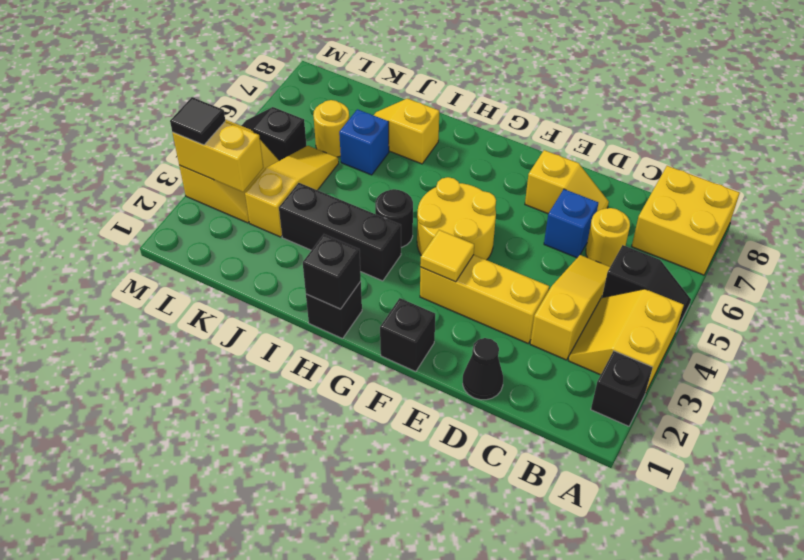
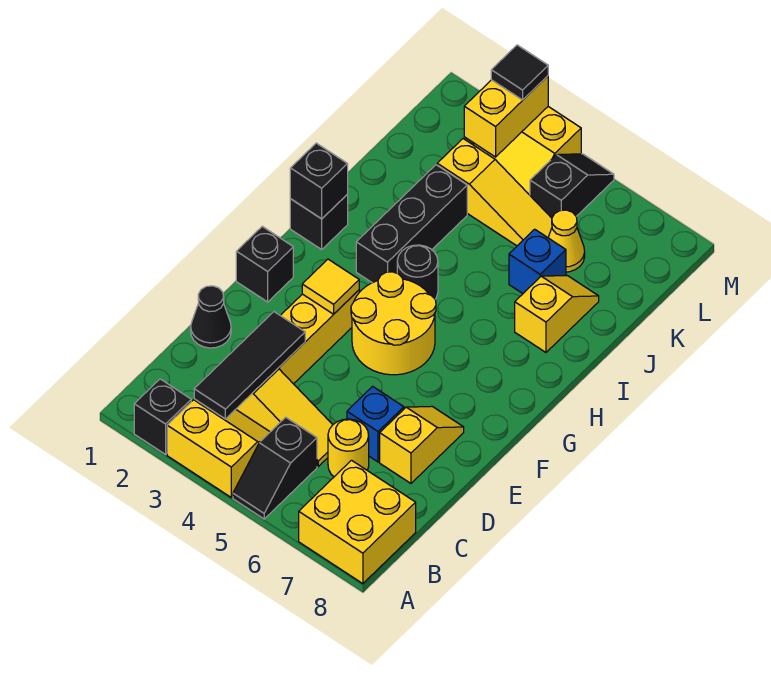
none -> black tile B3:D3 level 2
yellow slope D7:E7 level 1 top E -> yellow slope D7:E7 level 1 top D
yellow round brick K6 level 1 -> yellow cone K6 level 1

